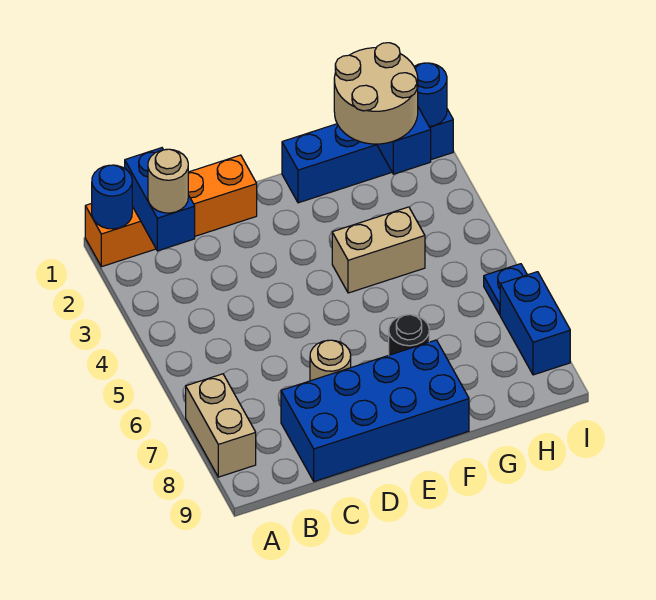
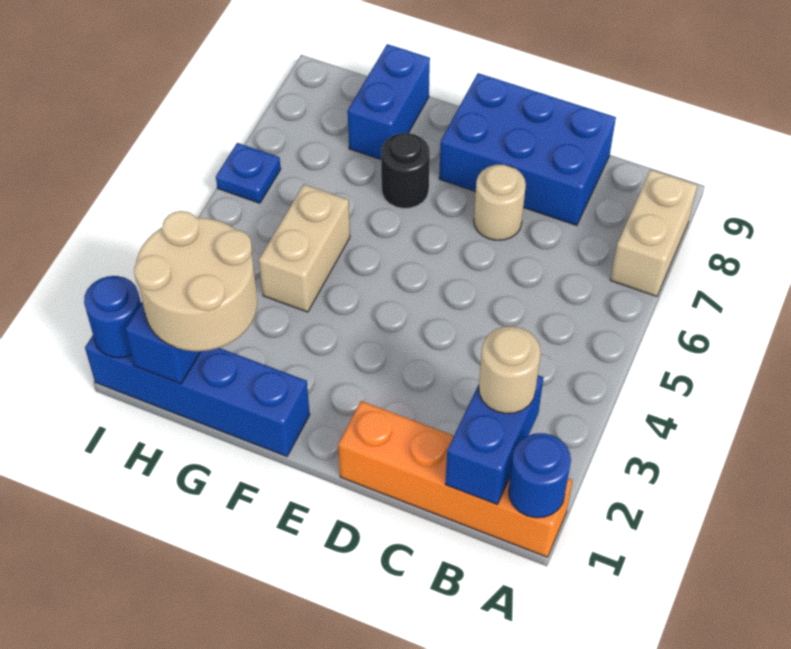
blue brick C8:F9 level 1 -> blue brick C8:E9 level 1
tan brick F4:G4 level 1 -> tan brick G4:G5 level 1
blue brick I7:I8 level 1 -> blue brick G8:G9 level 1

